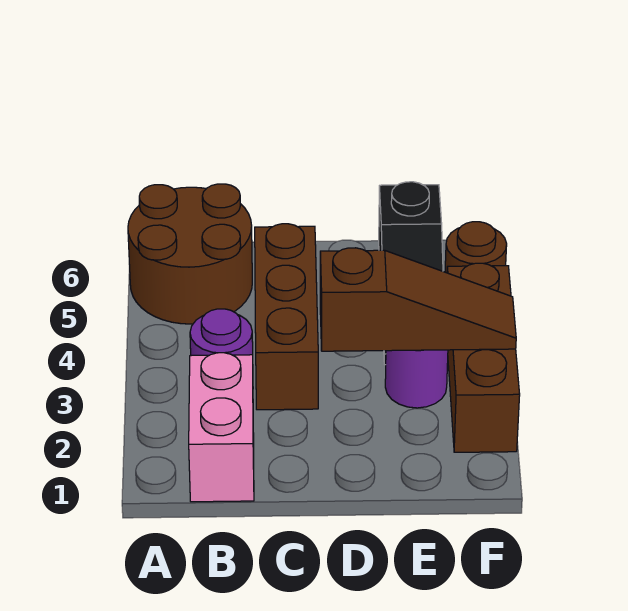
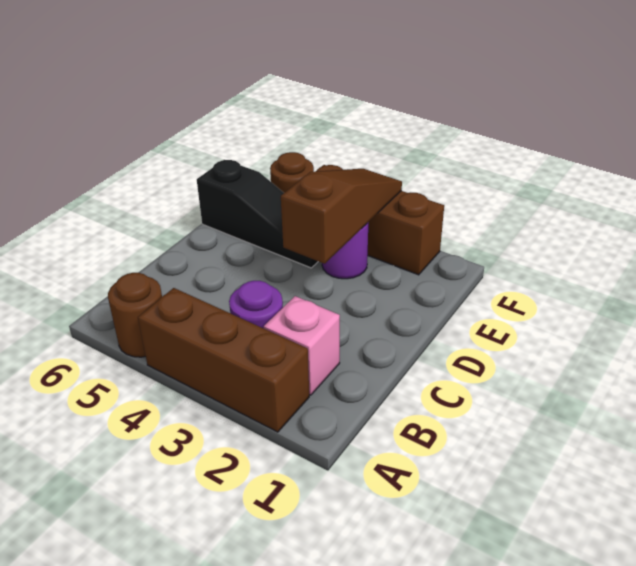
brown round brick A5:B6 level 1 -> brown round brick A5 level 1
pink brick B1:B2 level 1 -> pink brick B2 level 1
brown brick C3:C5 level 1 -> brown brick A2:A4 level 1

